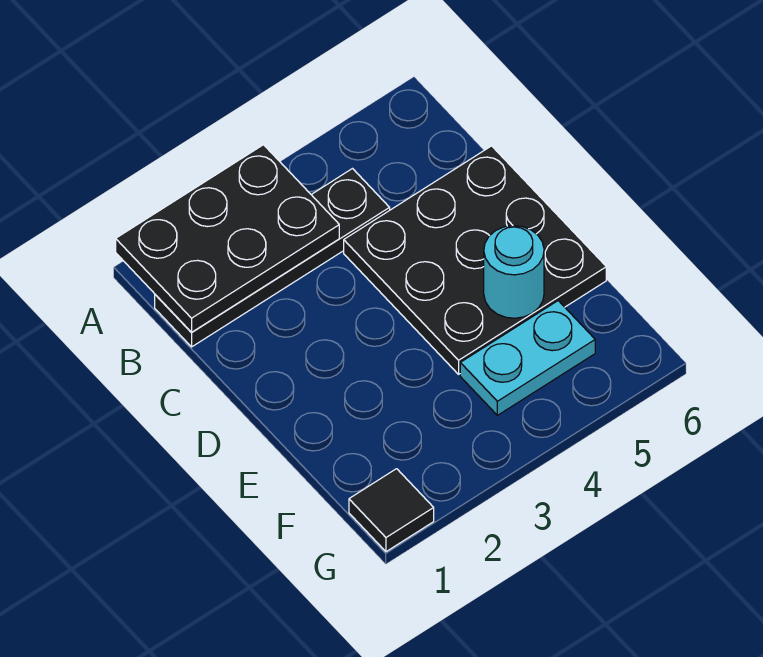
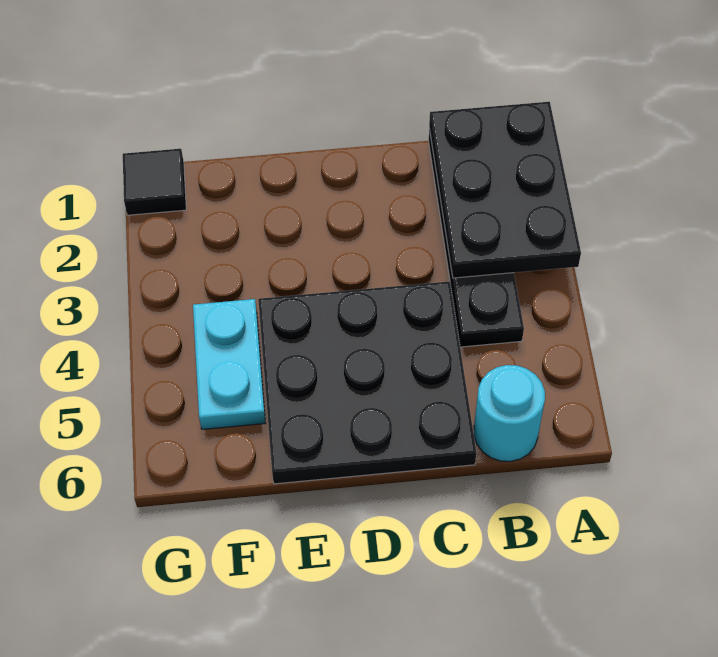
cyan round brick E5 level 2 -> cyan round brick B6 level 1

